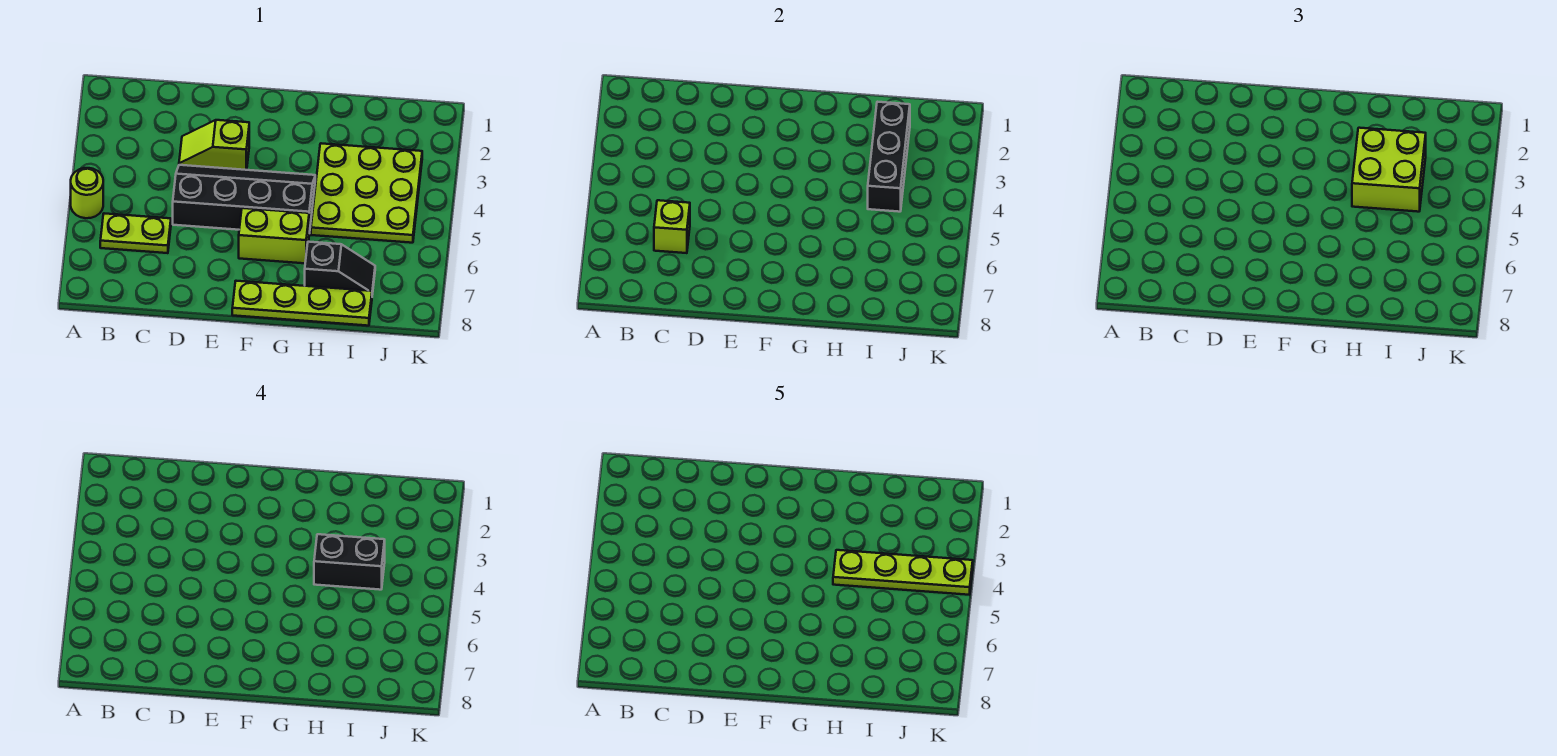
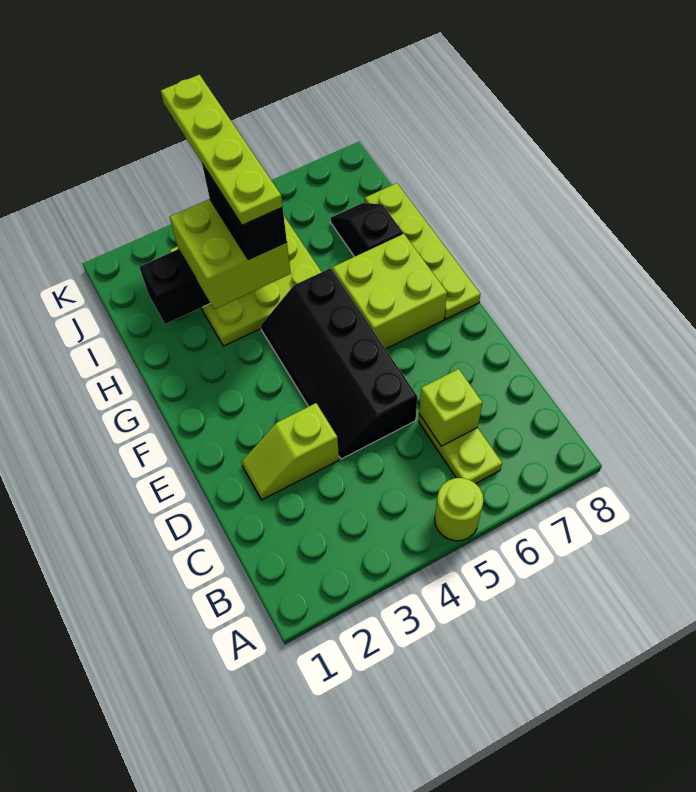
lime slope D3:E3 level 1 top E -> lime slope D2:D3 level 1 top 3
lime brick F6:G6 level 1 -> lime brick F6:G7 level 1

